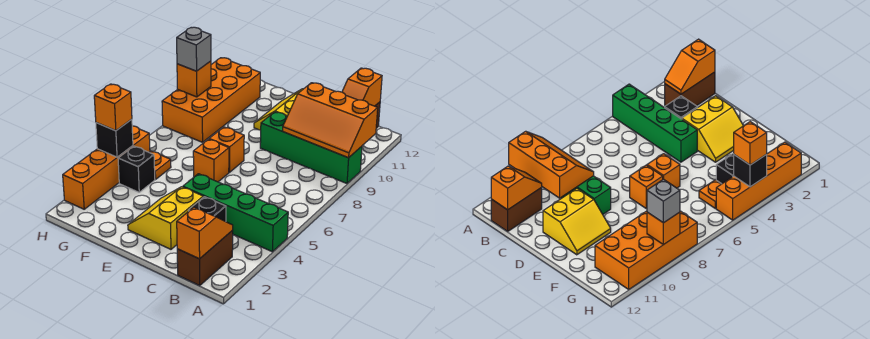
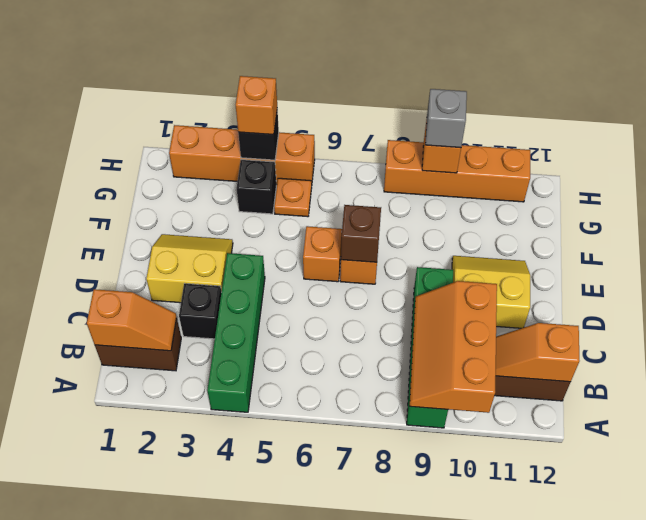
none -> brown brick E7 level 2
orange brick G8:H11 level 1 -> orange brick H8:H11 level 1

